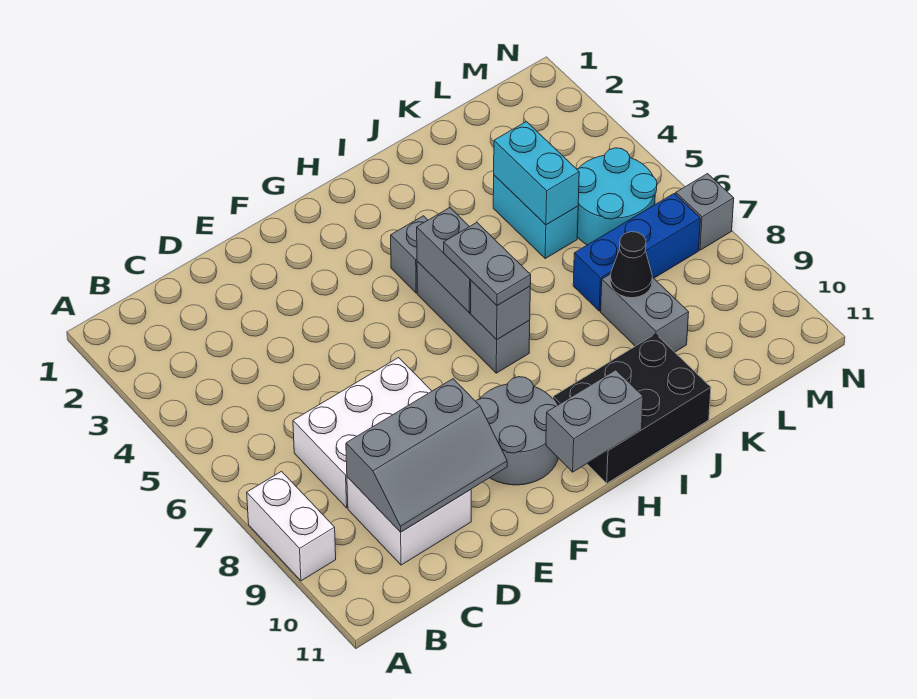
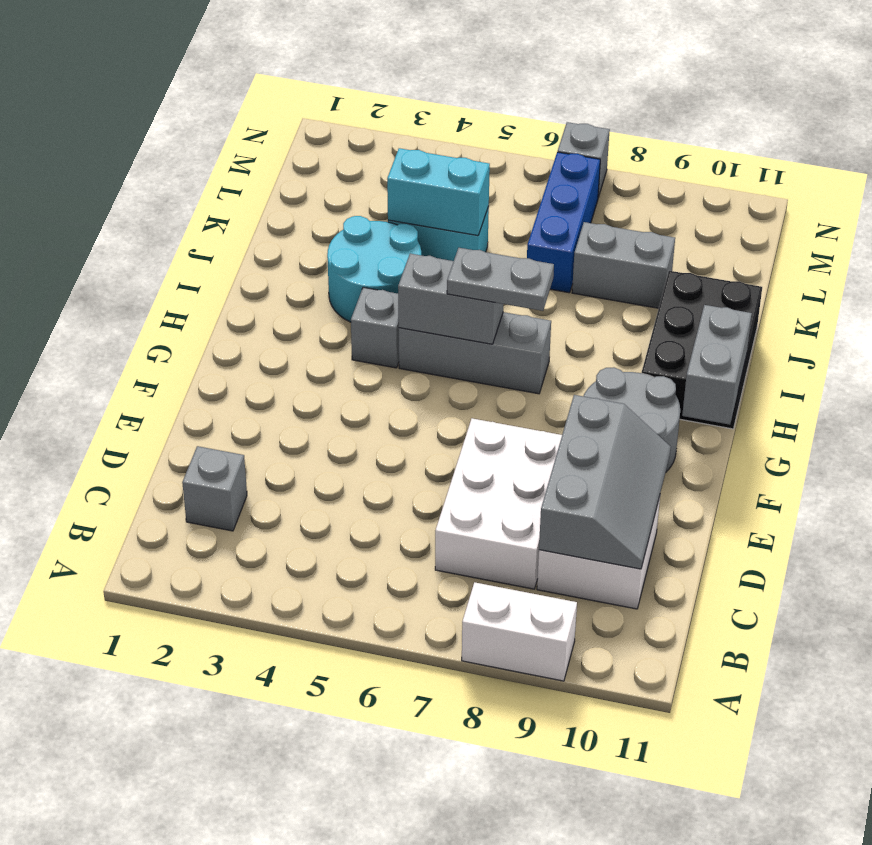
grey brick H7 level 2 -> grey brick C2 level 1
black cone K8 level 2 -> none
cyan round brick L5:M6 level 1 -> cyan round brick I3:J4 level 1

